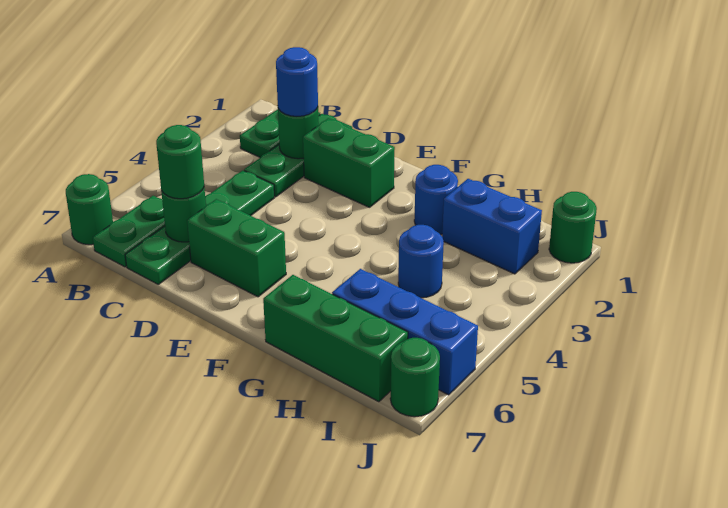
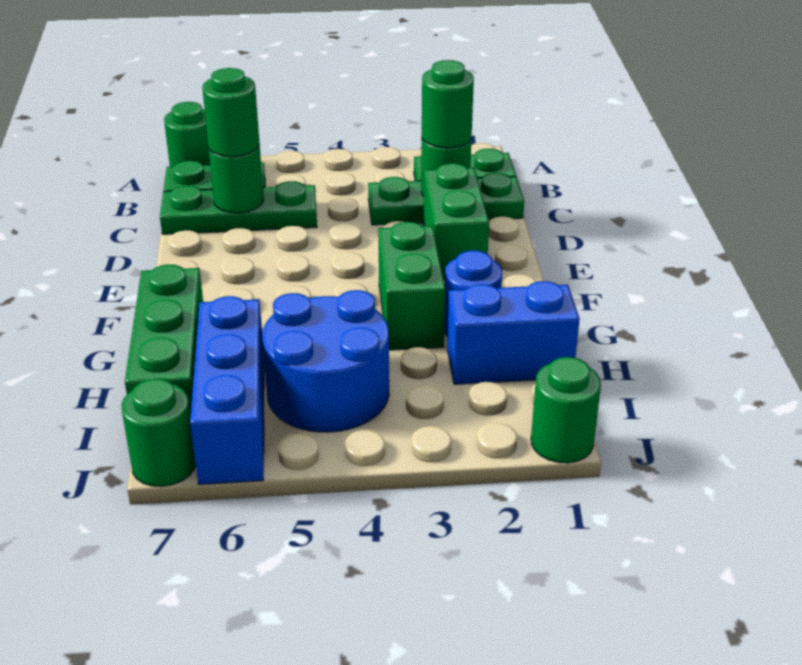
blue round brick C2 level 3 -> green round brick C2 level 3
green plate C4:C7 level 1 -> green plate C5:C7 level 1
green brick D6:E6 level 1 -> green brick F3:G3 level 1
blue brick H2:I2 level 1 -> blue brick H1:H2 level 1
blue round brick H4 level 1 -> blue round brick H4:I5 level 1

